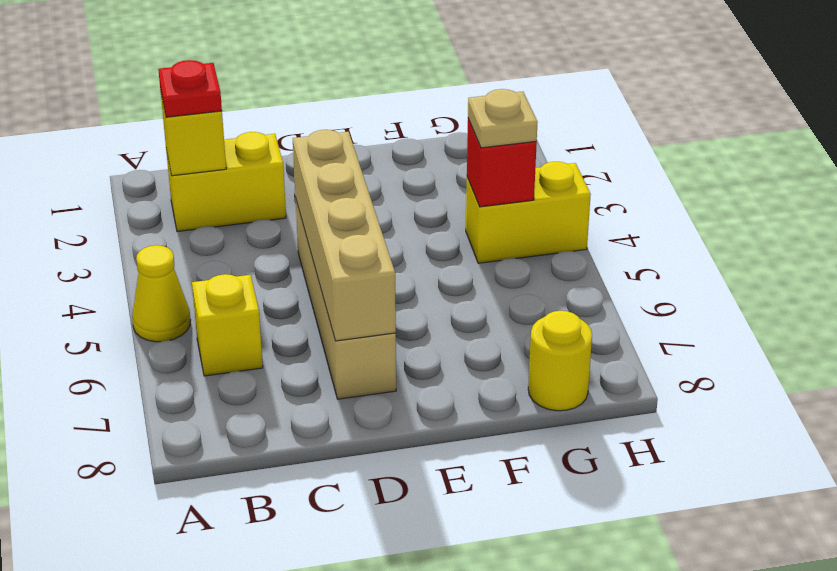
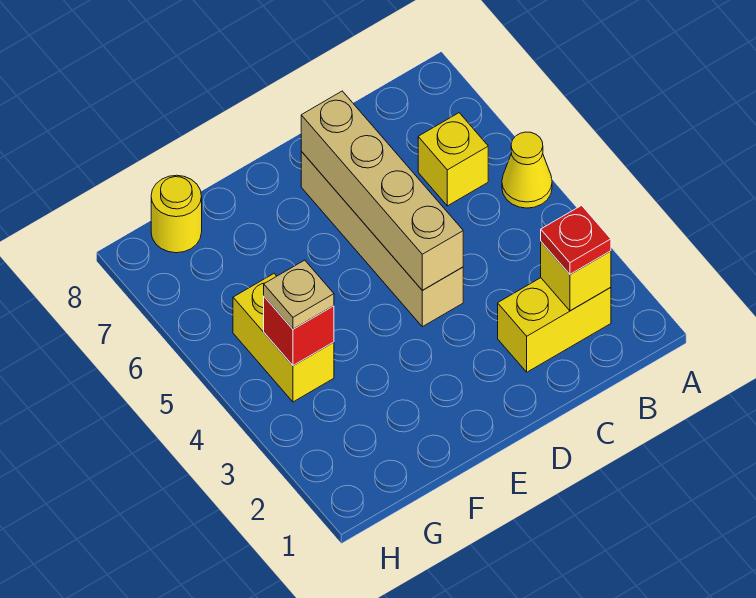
yellow brick G4:H4 level 1 -> yellow brick G4:G5 level 1

